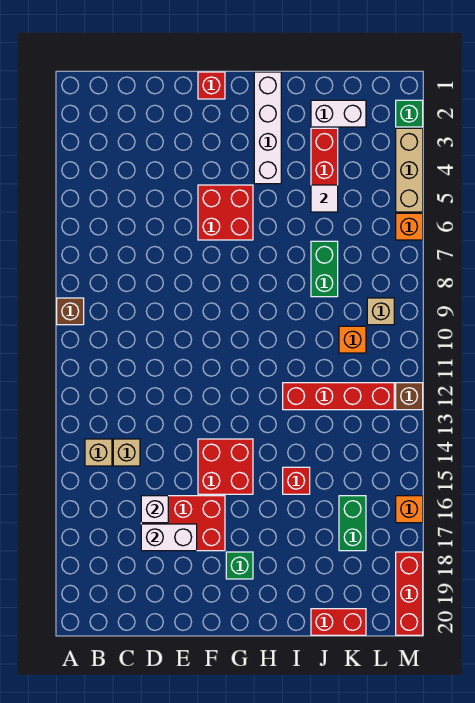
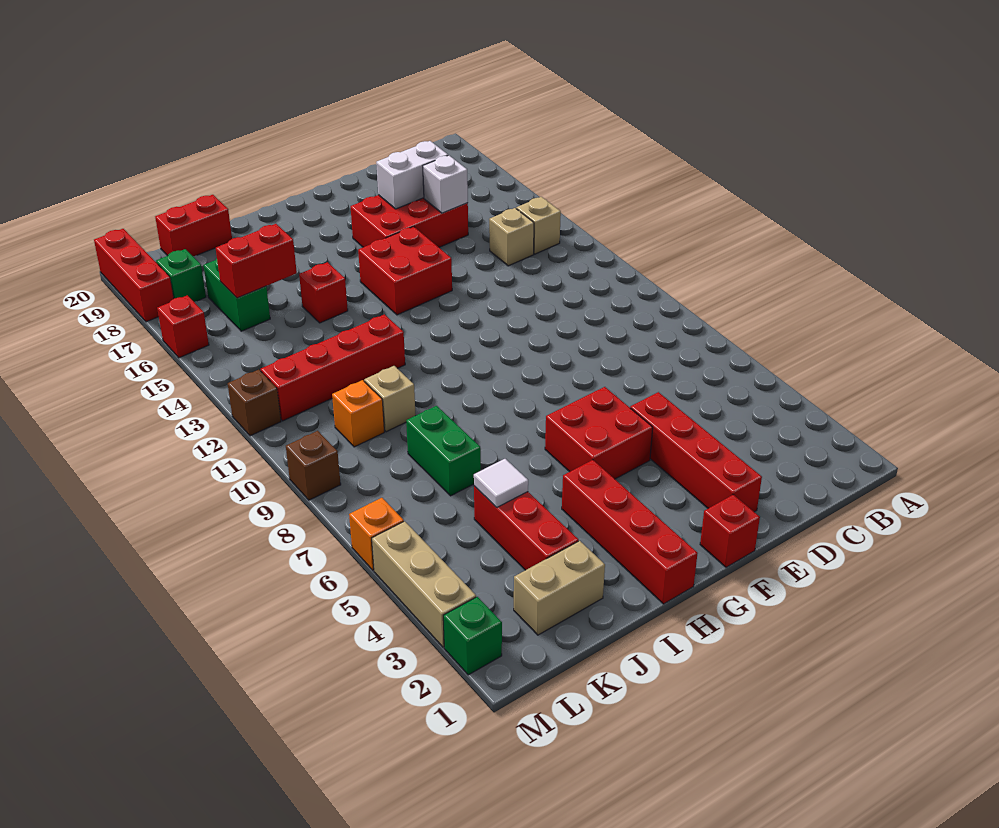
brown brick A9 level 1 -> brown brick M9 level 1
none -> red brick E2:E5 level 1
green brick G18 level 1 -> green brick L18 level 1
white brick H1:H4 level 1 -> red brick H1:H4 level 1
white brick J2:K2 level 1 -> tan brick J2:K2 level 1
none -> red brick J16:K16 level 2
tan brick L9 level 1 -> tan brick J10 level 1
orange brick M16 level 1 -> red brick M16 level 1

